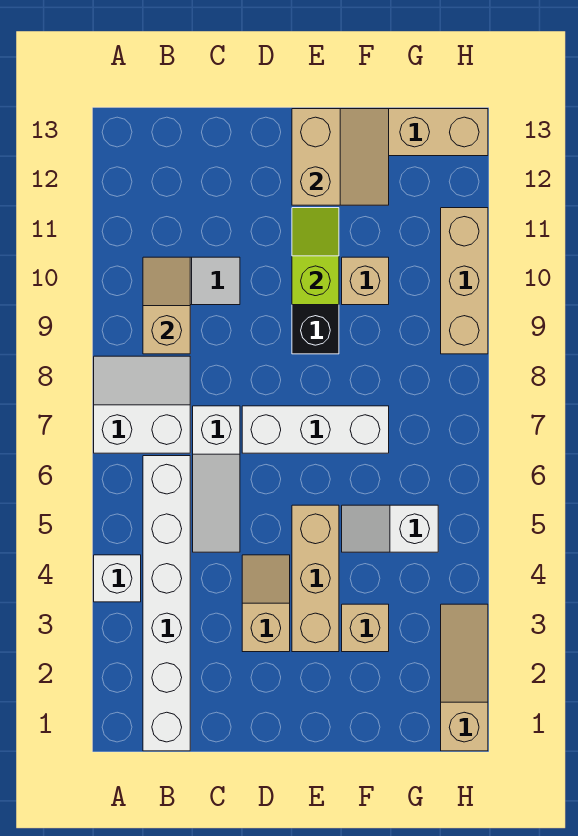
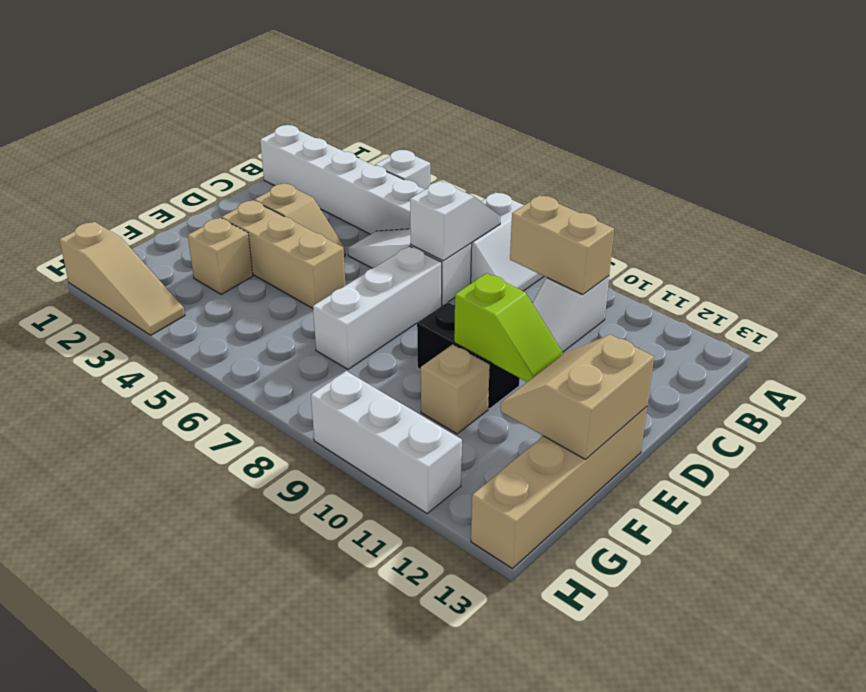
tan slope B9:B10 level 2 top 9 -> tan brick B9:B10 level 2
tan slope E12:F13 level 2 top E -> tan slope E12:F13 level 2 top 13
white slope F5:G5 level 1 top G -> white slope B7:C7 level 2 top C
tan brick H9:H11 level 1 -> white brick H9:H11 level 1

